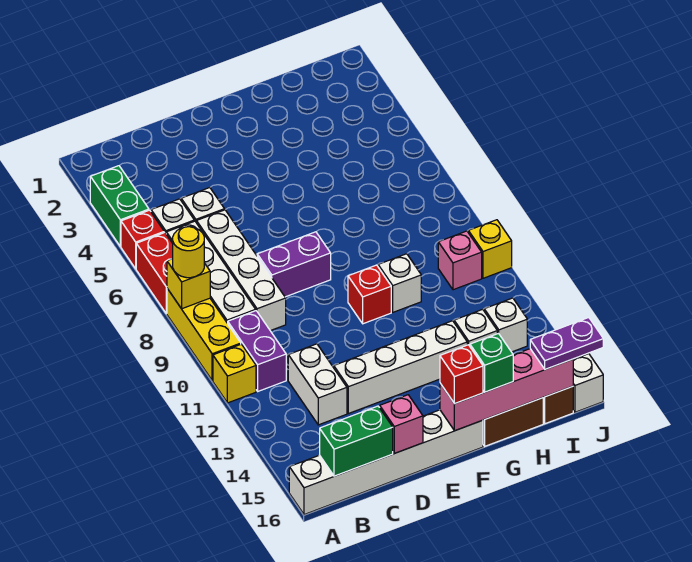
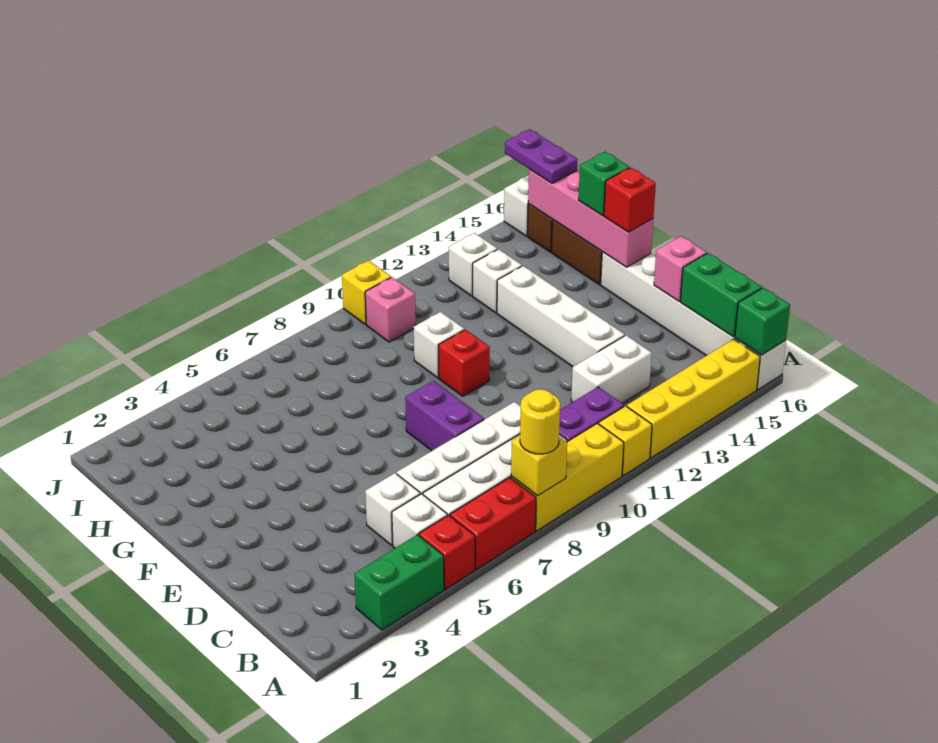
none -> yellow brick A12:A15 level 1
none -> green brick A16 level 2

